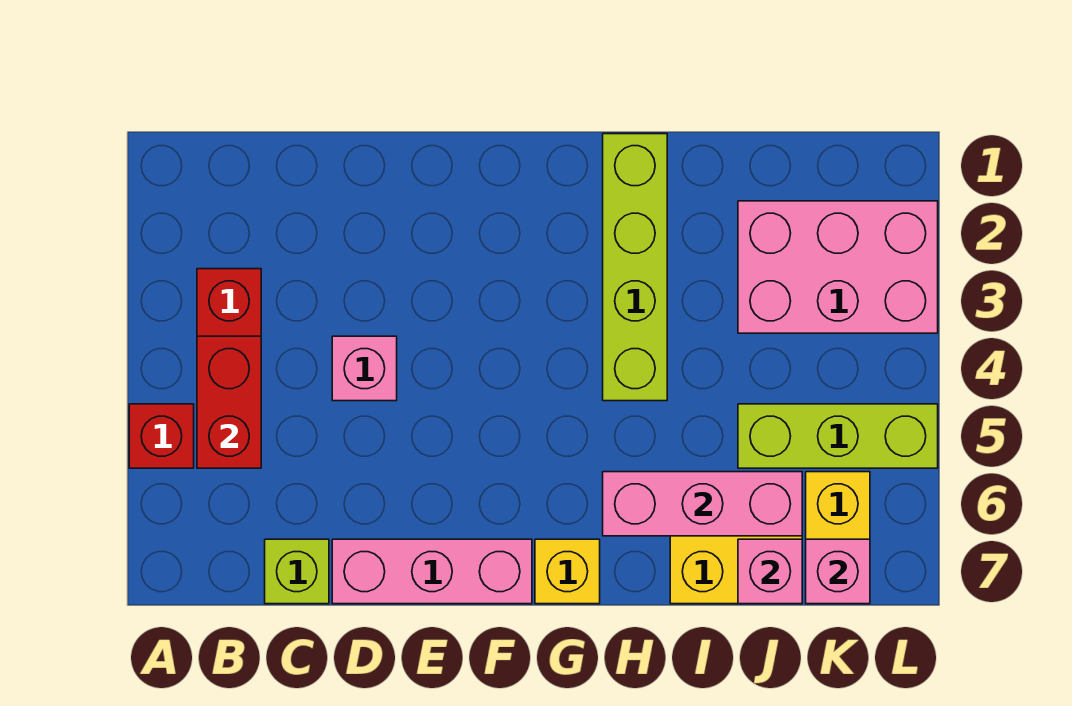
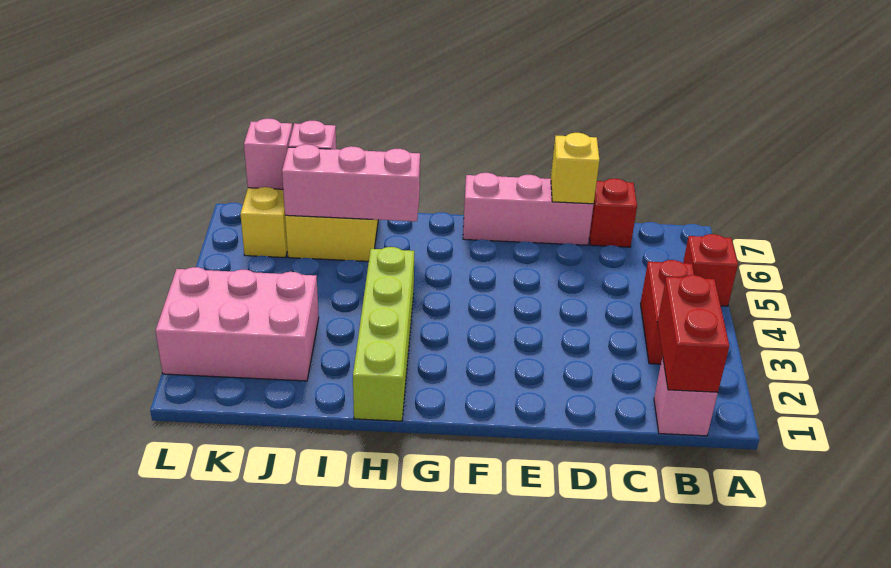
red brick B4:B5 level 2 -> red brick B1:B2 level 2
lime brick C7 level 1 -> red brick C7 level 1
pink brick D4 level 1 -> pink brick B1 level 1
yellow brick G7 level 1 -> yellow brick D7 level 2
lime brick J5:L5 level 1 -> none

